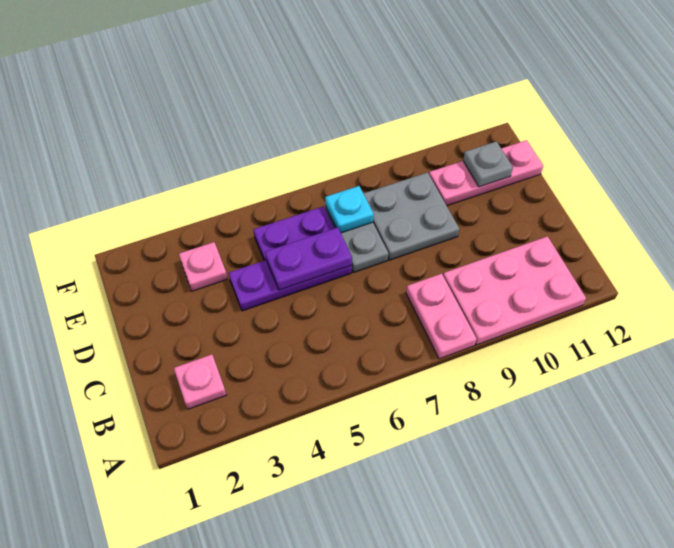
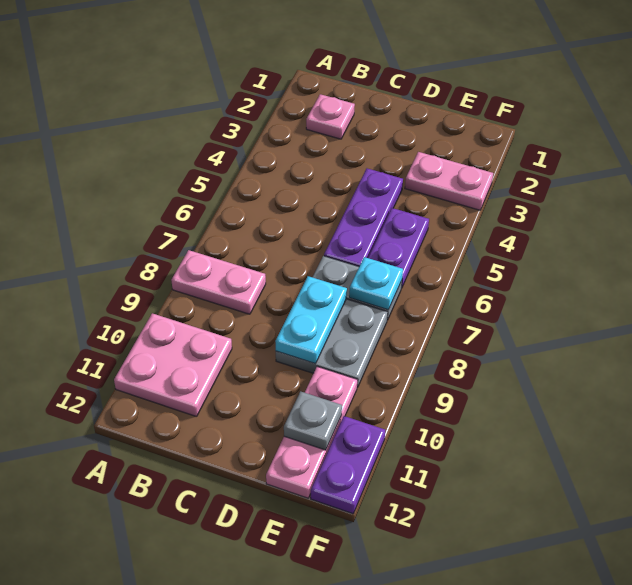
pink plate A9:B11 level 1 -> pink plate A10:B11 level 1
purple plate D5:D6 level 2 -> purple plate F11:F12 level 1
none -> cyan plate D8:D9 level 2
pink plate E3 level 1 -> pink plate E3:F3 level 1

